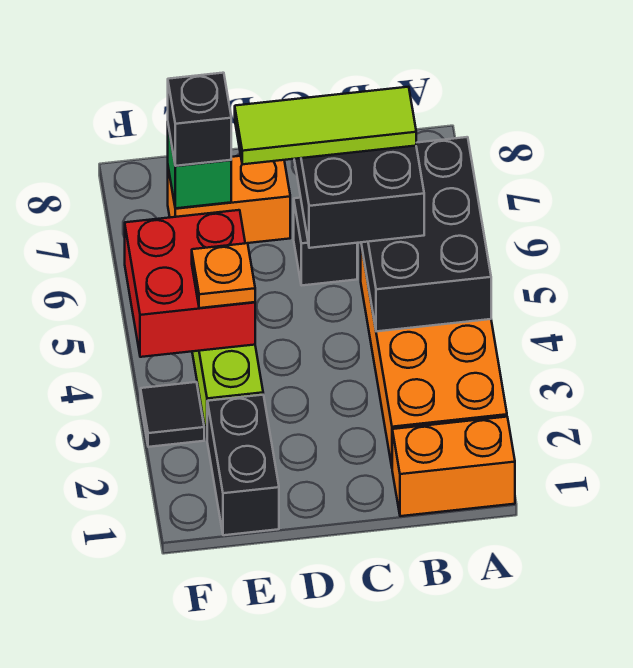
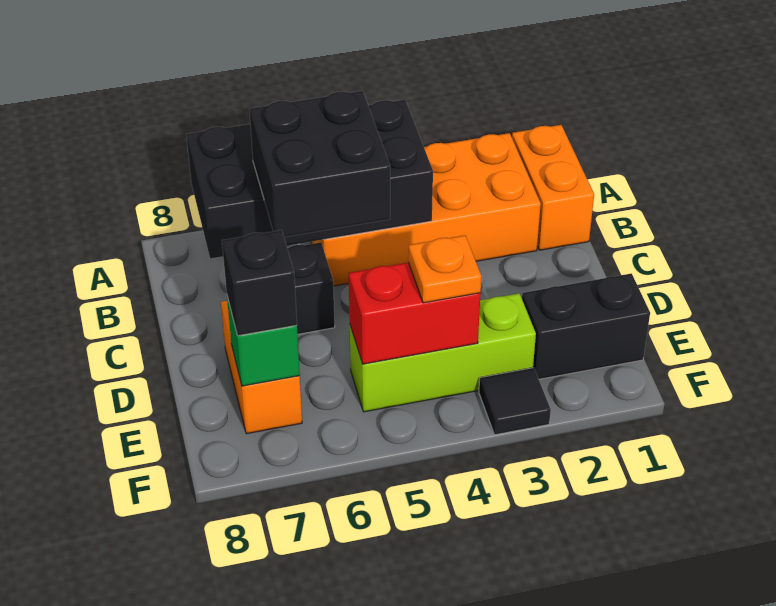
black brick A4:B6 level 2 -> black brick A4:B7 level 2
lime tile B6:D6 level 4 -> none
red brick E4:F5 level 2 -> red brick E4:E5 level 2

